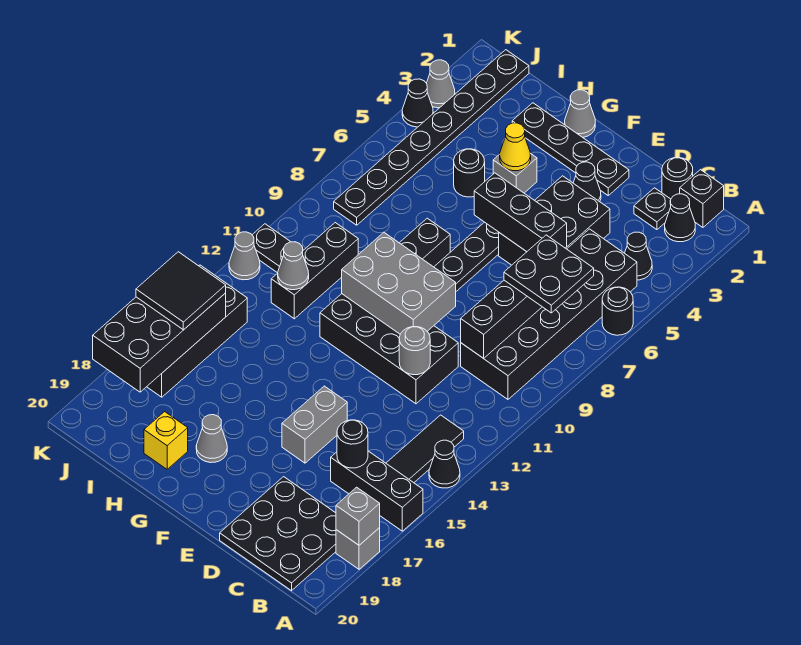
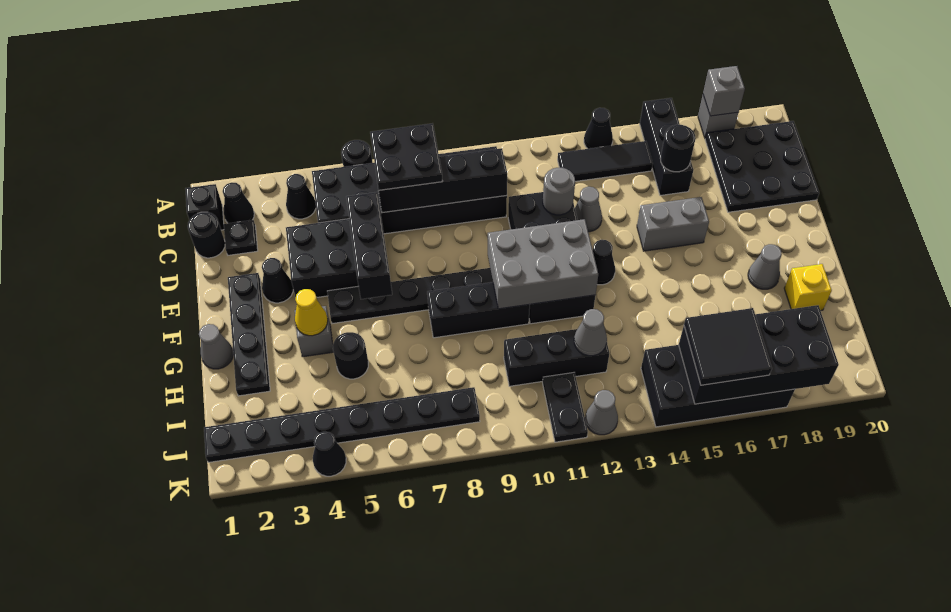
grey brick E10:G11 level 2 -> grey brick F10:G12 level 2
none -> black cone F13 level 1
grey cone K3 level 1 -> grey cone D13 level 1

